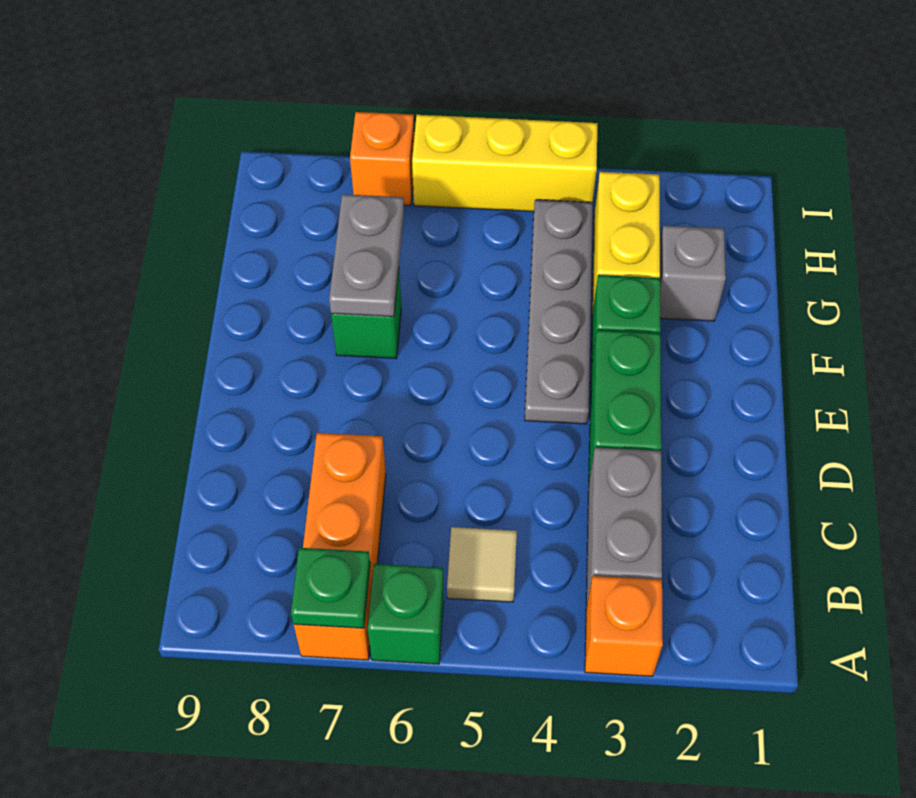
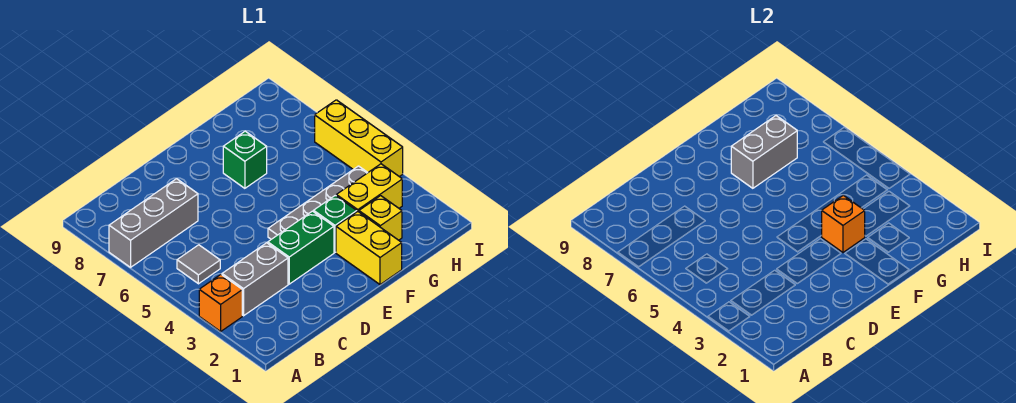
green brick A6 level 1 -> none
orange brick A7:C7 level 1 -> grey brick A7:C7 level 1
green plate A7 level 2 -> none
tan tile B5 level 1 -> grey tile B5 level 1
none -> yellow brick F1:F2 level 1
grey plate F7:G7 level 2 -> grey brick F7:G7 level 2
grey brick G2 level 1 -> yellow brick G2 level 1
orange brick I7 level 1 -> orange brick F3 level 2

